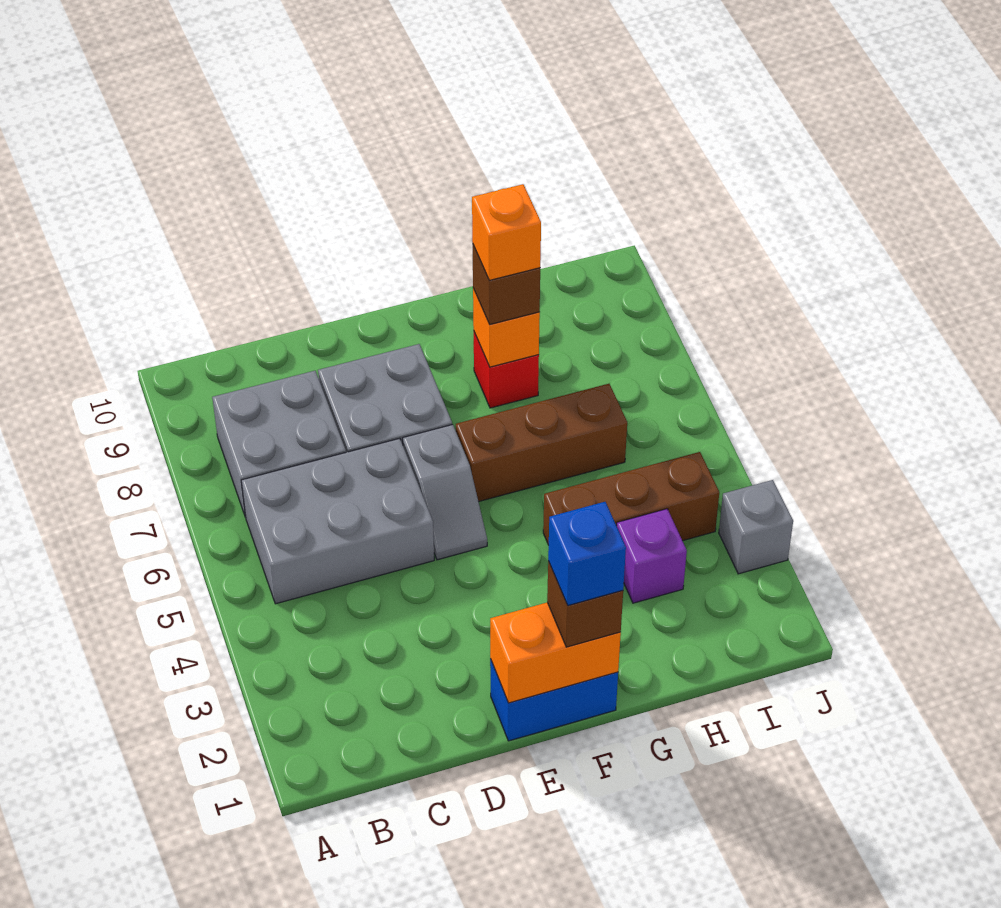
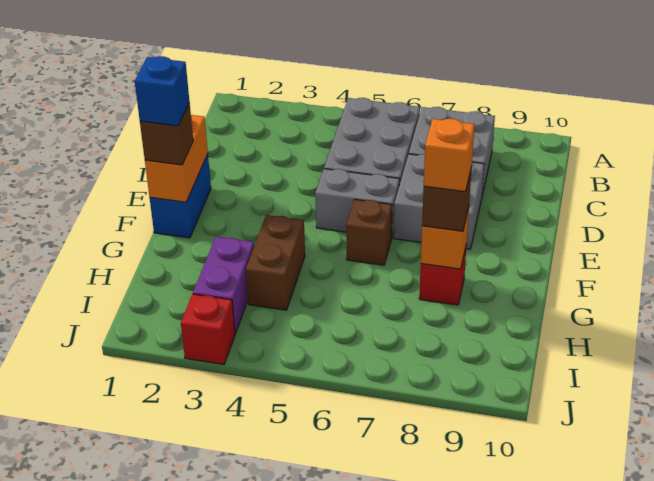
grey slope E5:E6 level 1 top 6 -> grey brick E5:E6 level 1
brown brick F6:H6 level 1 -> brown brick F6 level 1
brown brick G4:I4 level 1 -> brown brick G4:H4 level 1
purple brick H3 level 1 -> purple brick H3:I3 level 1
grey brick J3 level 1 -> red brick J3 level 1

